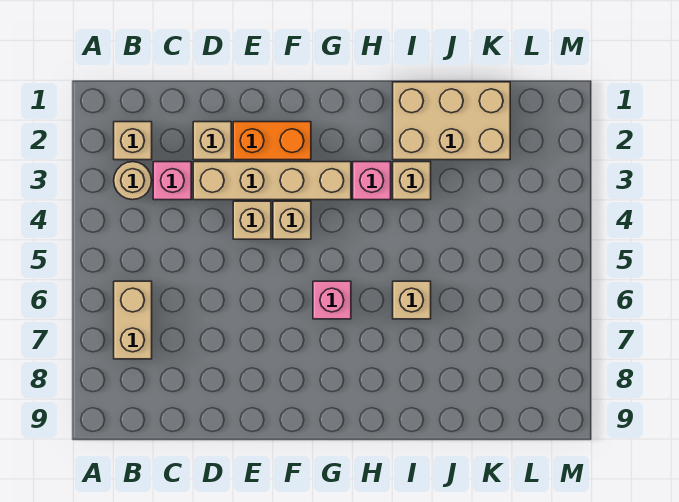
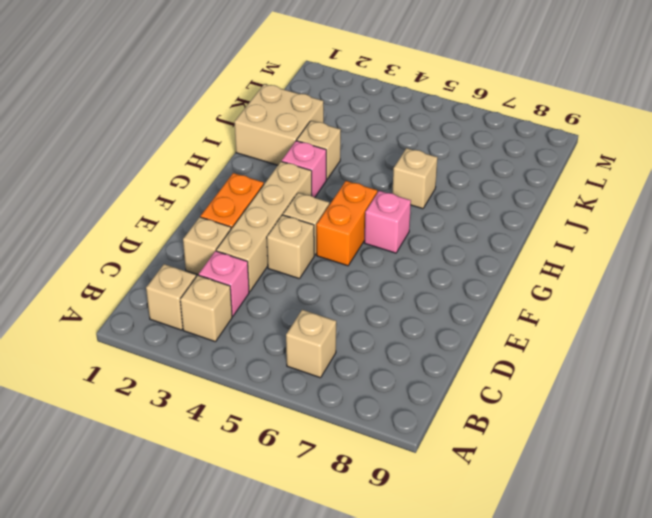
tan round brick B3 level 1 -> tan brick B3 level 1
tan brick B6:B7 level 1 -> tan brick B6 level 1
none -> orange brick F5:G5 level 1
tan brick I1:K2 level 1 -> tan brick I1:J2 level 1

